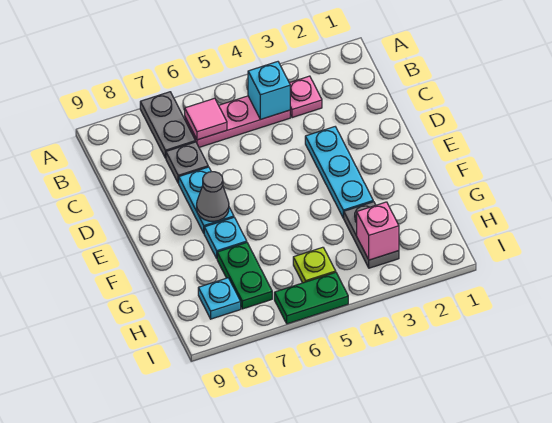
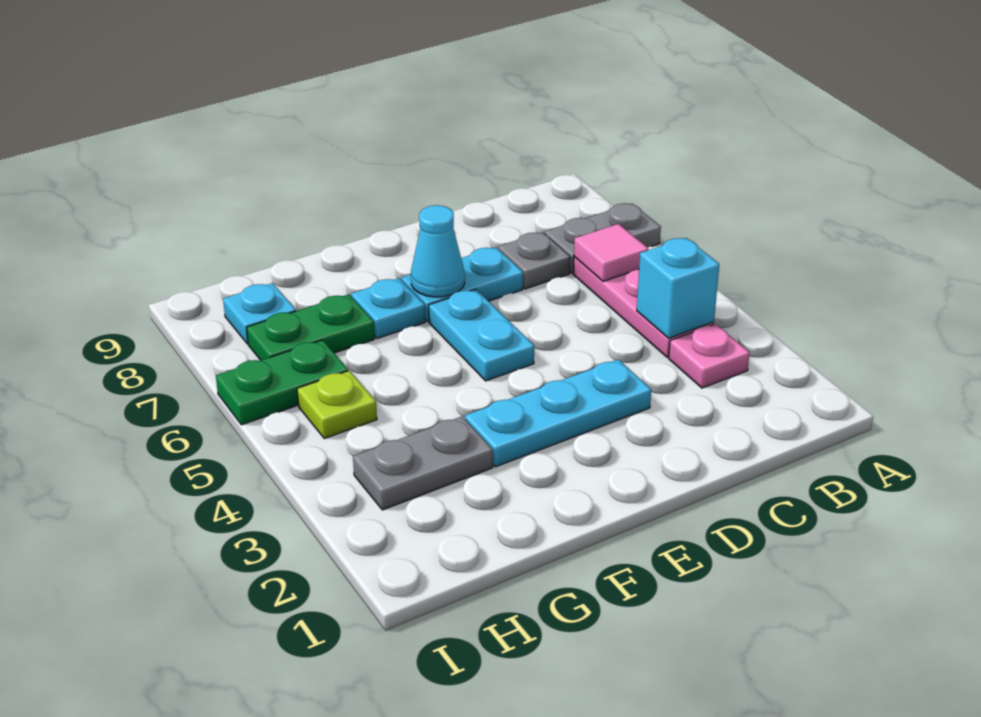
none -> cyan plate E5:E6 level 1
grey cone E7 level 2 -> cyan cone E7 level 2
pink brick H3 level 2 -> none
green plate I5:I6 level 1 -> green plate H6:I6 level 1

